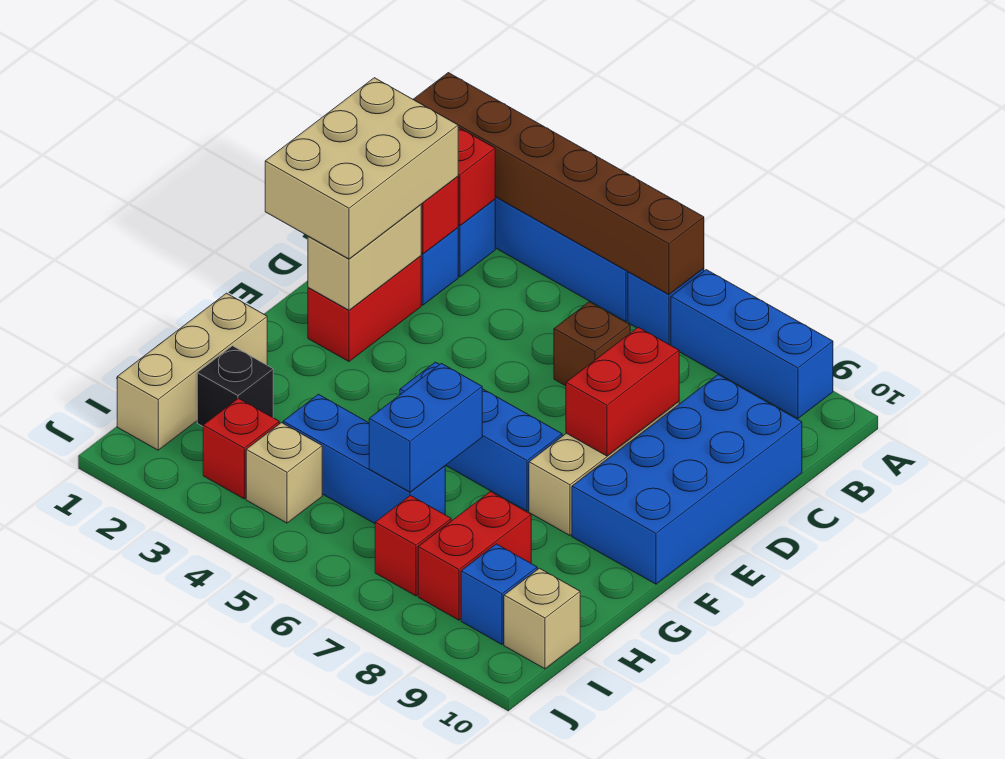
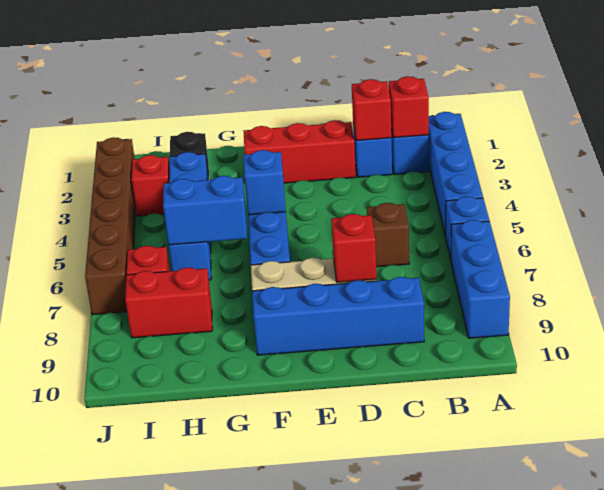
brown brick A1:A6 level 2 -> brown brick J2:J7 level 1
tan brick C1:E2 level 3 -> none
blue brick C9:F10 level 1 -> blue brick C9:F9 level 1
red brick D2:E2 level 1 -> red brick D2:F2 level 1
tan brick D2:E2 level 2 -> none
red brick D8:E8 level 2 -> red brick D8 level 2
tan brick G1:I1 level 1 -> none
blue brick H4:H6 level 1 -> blue brick H3:H6 level 1
tan brick I4 level 1 -> none
blue brick I9 level 1 -> blue brick F5 level 2
tan brick I10 level 1 -> none

